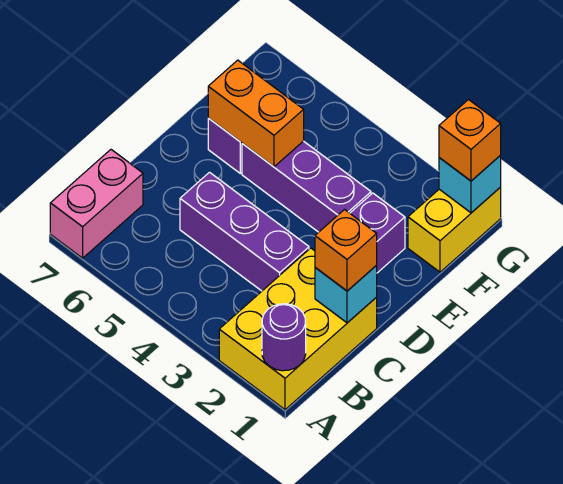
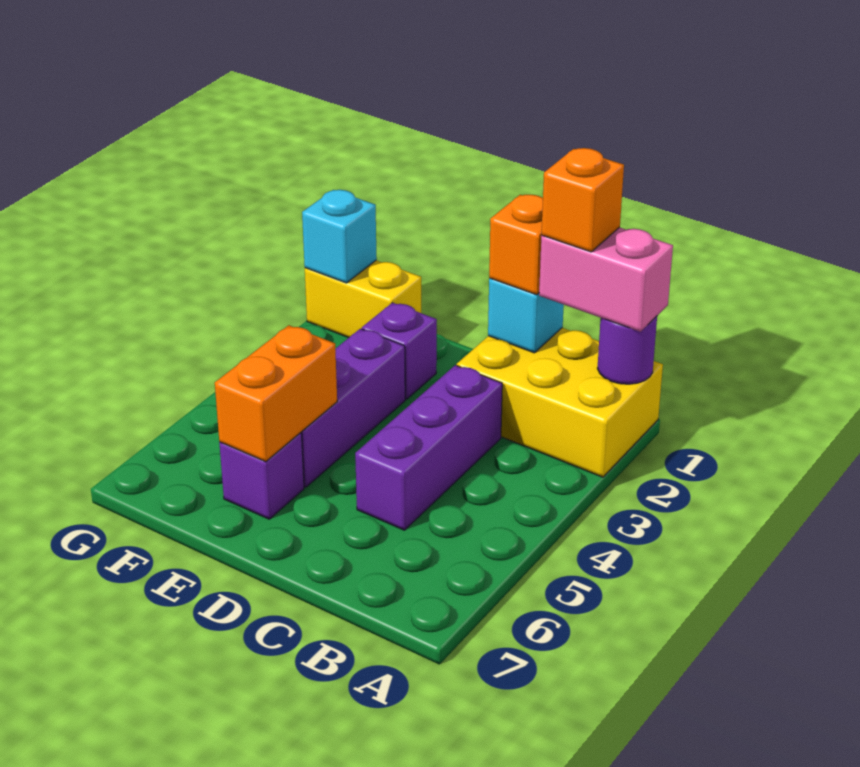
pink brick A7:B7 level 1 -> pink brick A1:B1 level 3
orange brick G1 level 3 -> orange brick B1 level 4

